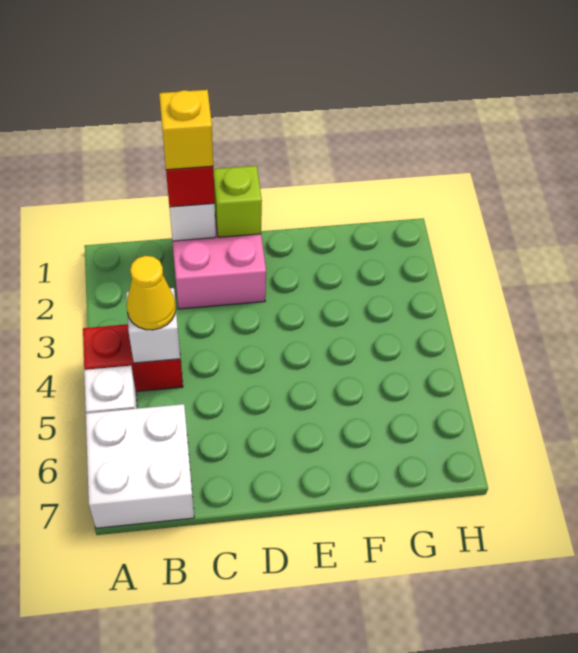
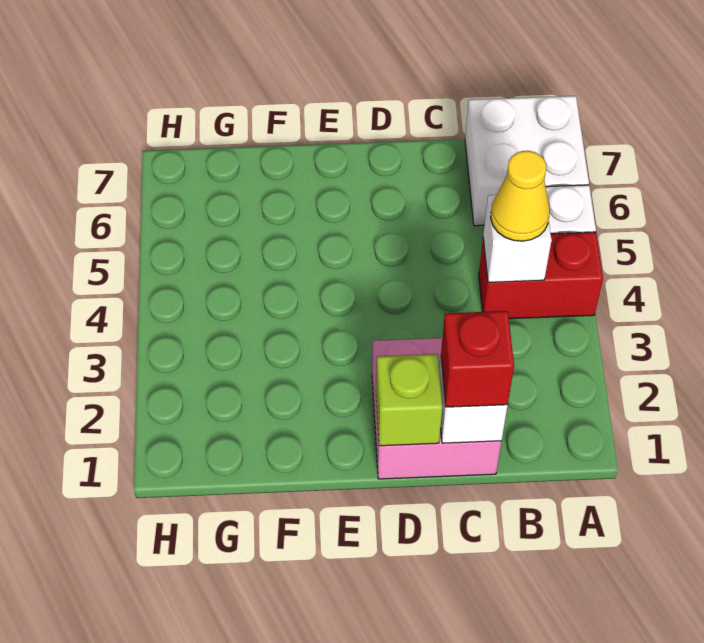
yellow brick C1 level 4 -> none

